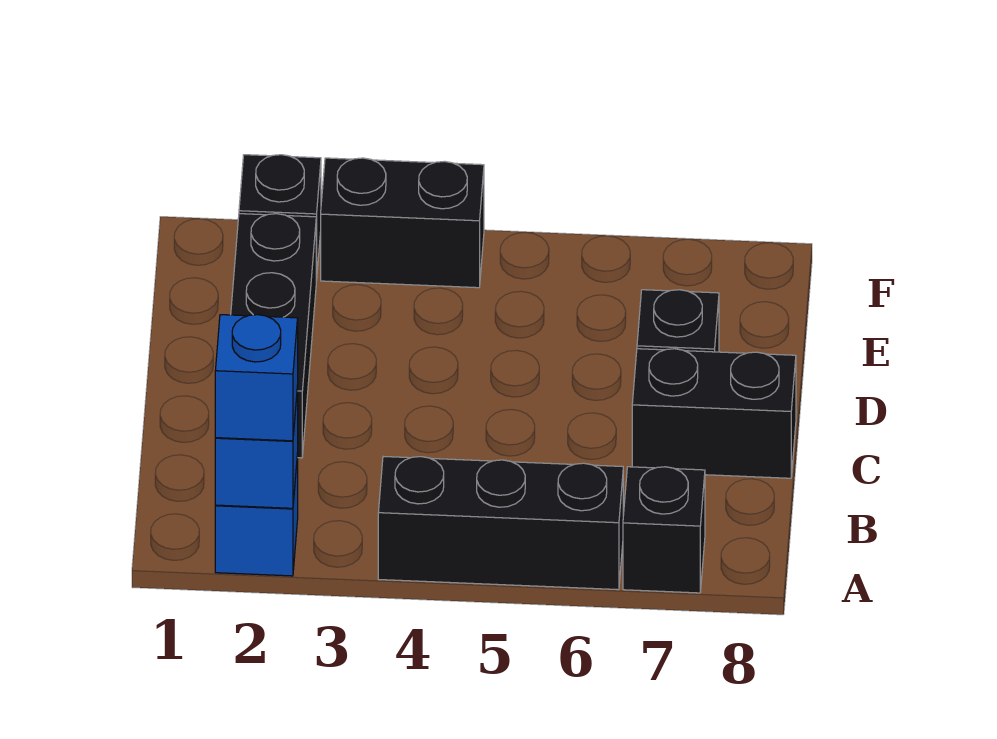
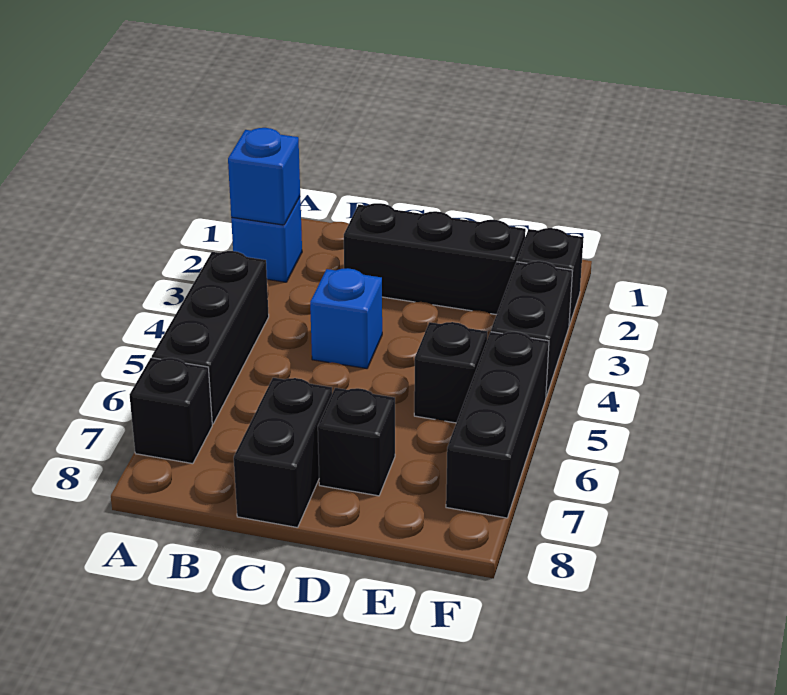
blue brick A2 level 3 -> blue brick C4 level 1
none -> black brick E5 level 1
none -> black brick F5:F7 level 1

